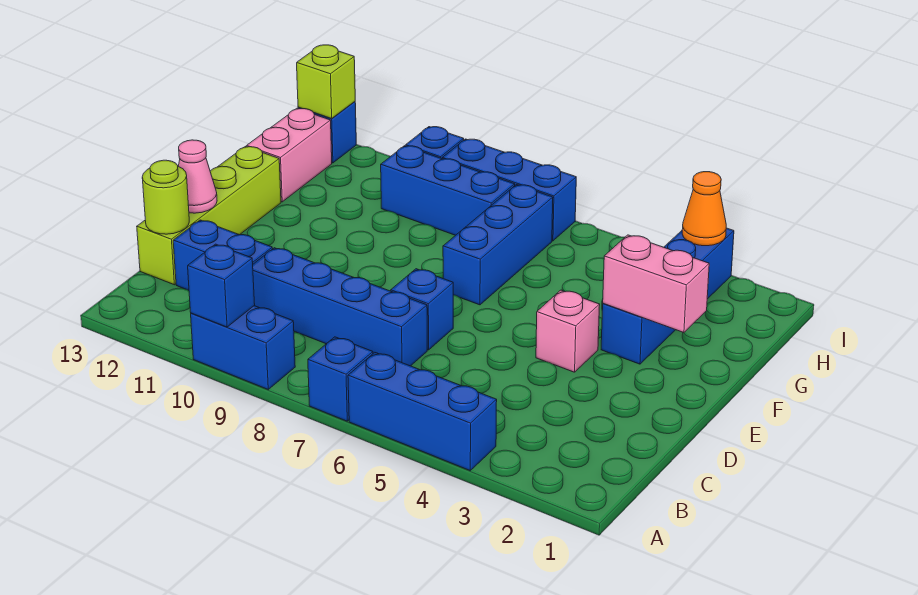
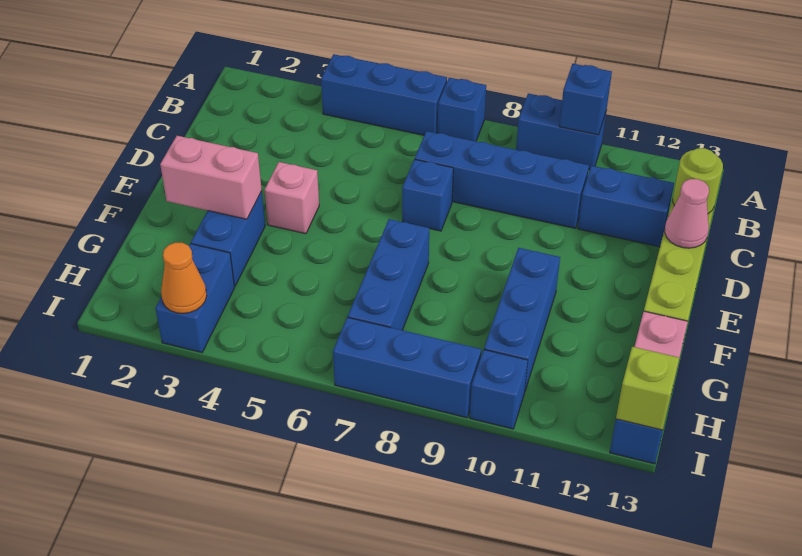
blue brick H8:H10 level 1 -> blue brick F10:H10 level 1

